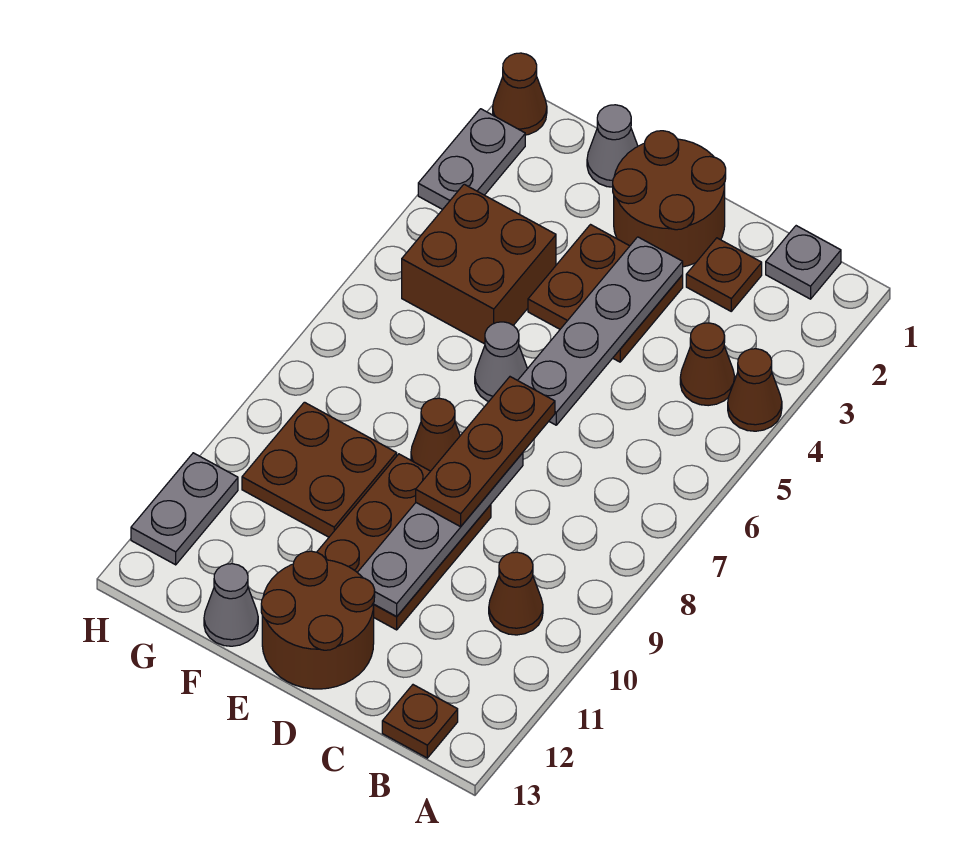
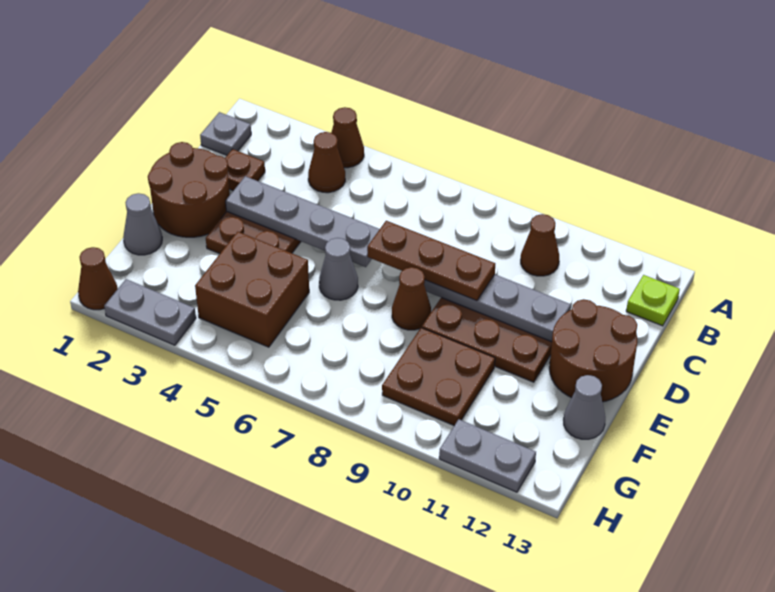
brown plate B13 level 1 -> lime plate B13 level 1

